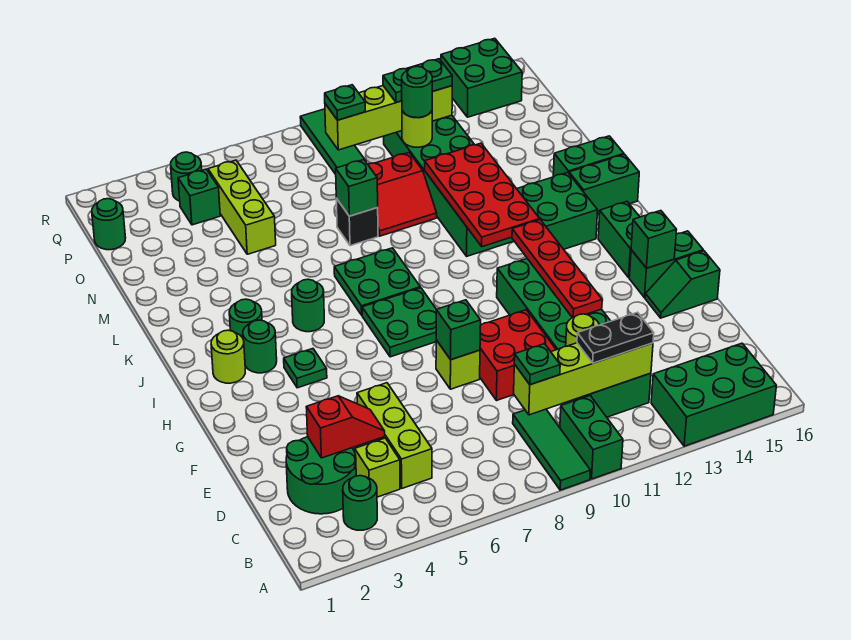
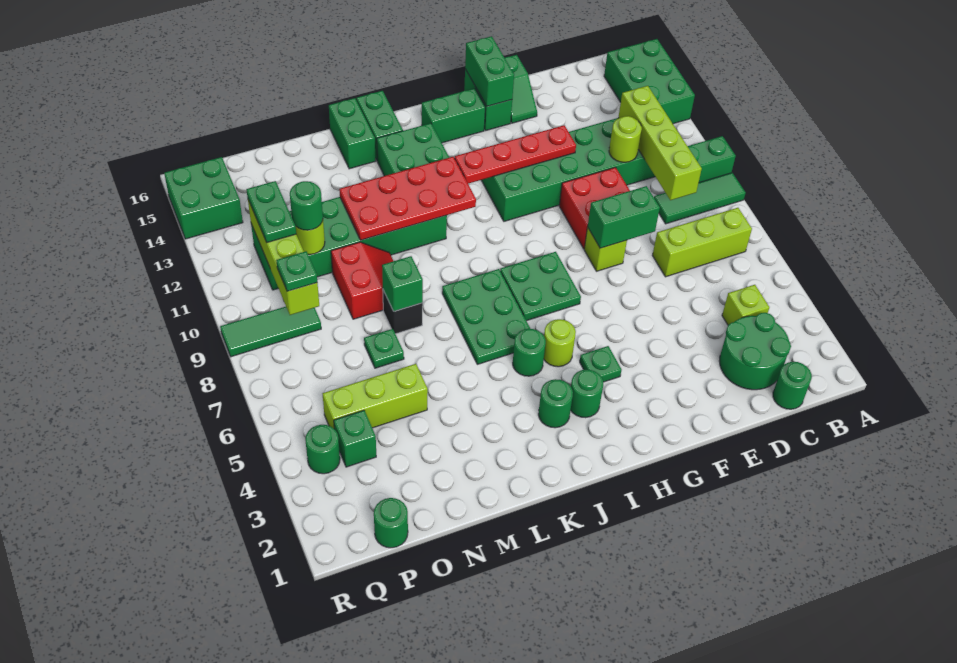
green round brick B3 level 1 -> green round brick C1 level 1
lime brick C5:E5 level 1 -> lime brick B7:D7 level 1
green plate C9 level 3 -> green plate N7 level 1
black plate C11:C12 level 3 -> none
red slope D3:D4 level 2 top 3 -> none
green brick F8 level 2 -> green brick E8:F8 level 2
green brick G15 level 2 -> green brick G15:G16 level 2
lime round brick I2 level 1 -> lime round brick I5 level 1
green plate J7:K8 level 1 -> green plate J6:K8 level 1

